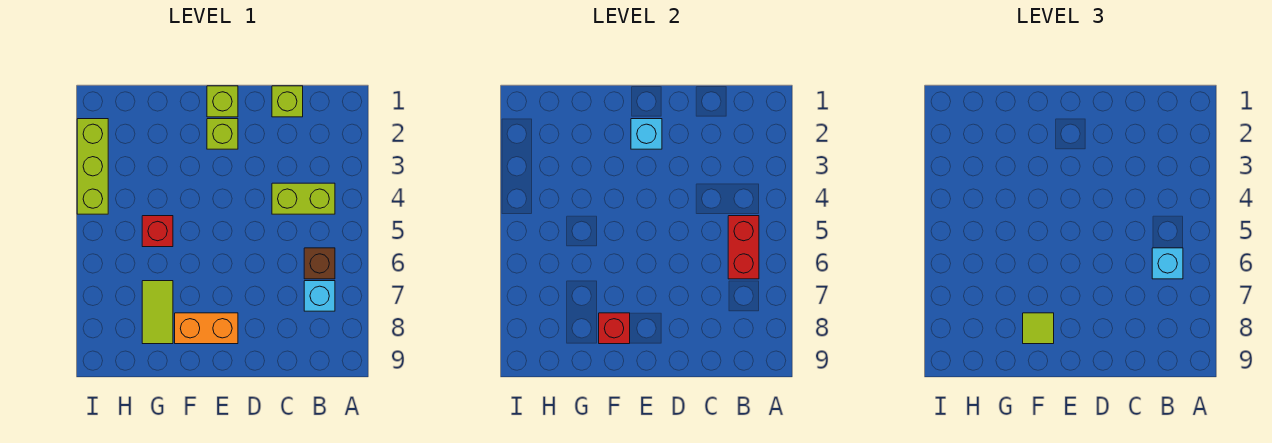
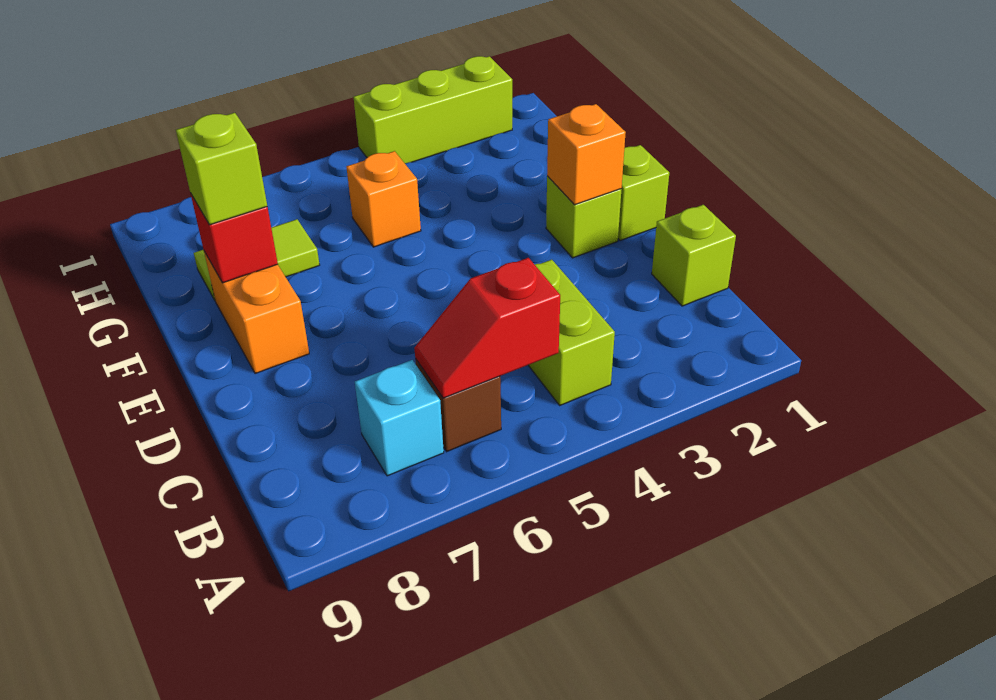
red brick B5:B6 level 2 -> red slope B5:B6 level 2 top 5
cyan brick B6 level 3 -> none
cyan brick E2 level 2 -> orange brick E2 level 2
lime tile F8 level 3 -> lime brick F8 level 3
red brick G5 level 1 -> orange brick G5 level 1

